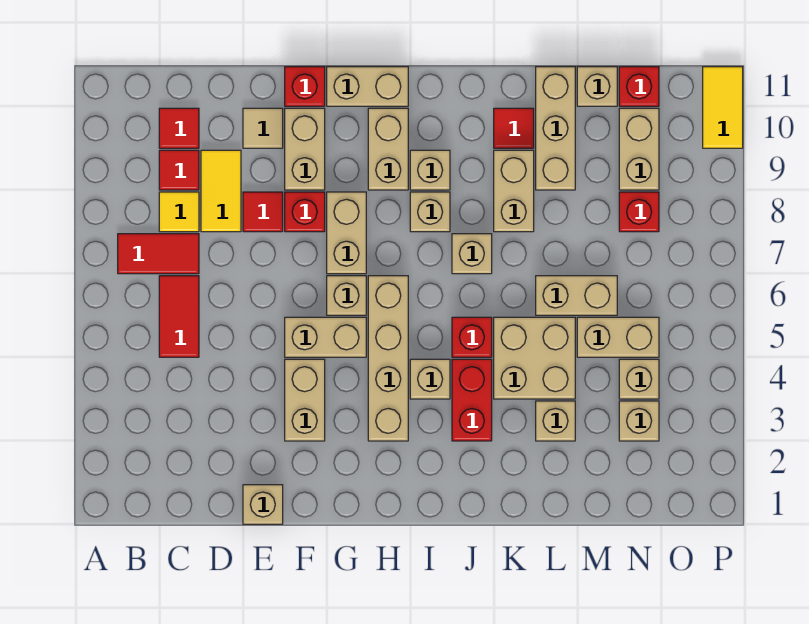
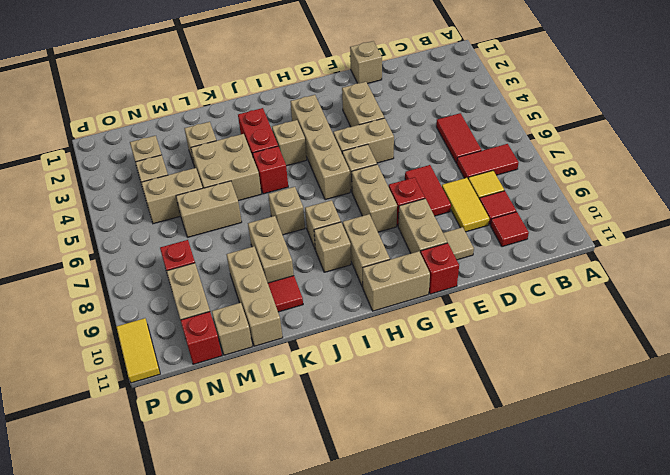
red tile E8 level 1 -> red tile E7:E8 level 1

